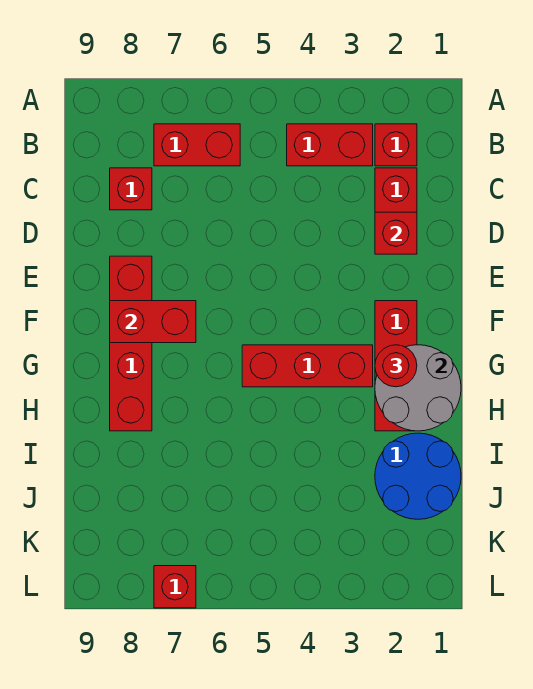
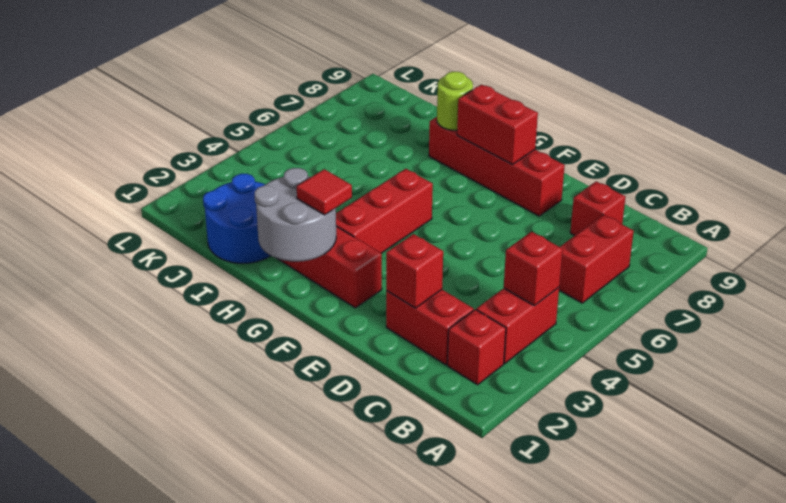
red brick F7:F8 level 2 -> red brick F8:G8 level 2
red round brick G2 level 3 -> red tile G2 level 3
none -> lime round brick H8 level 2
red brick L7 level 1 -> red brick B4 level 2

